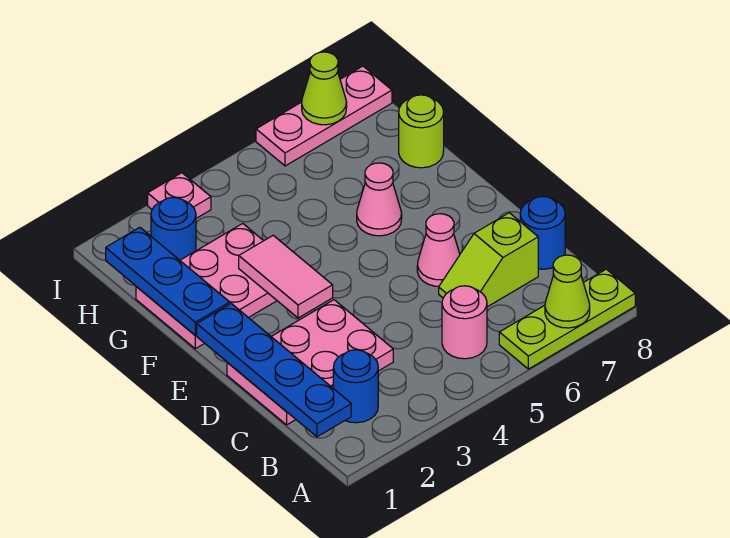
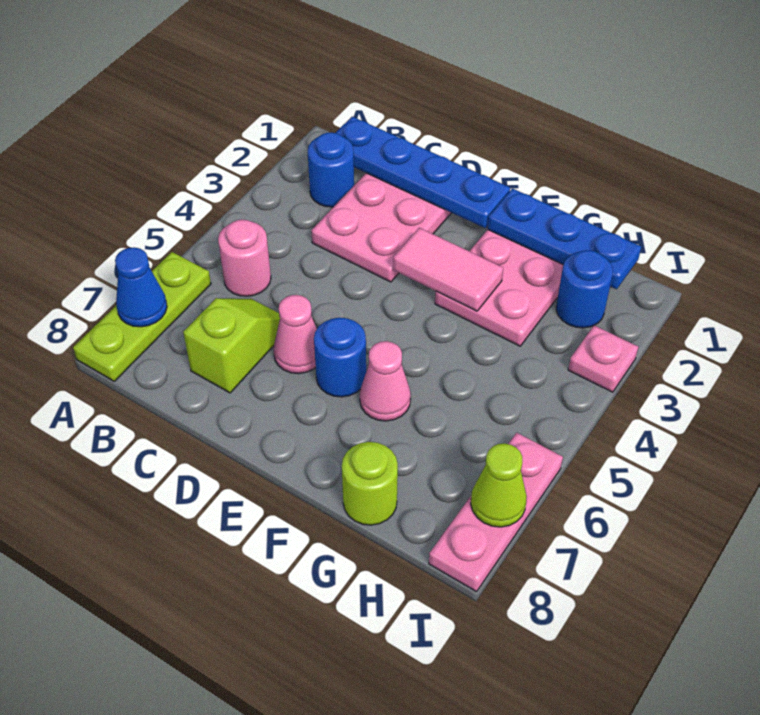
lime cone A7 level 2 -> blue cone A7 level 2
blue round brick C8 level 1 -> blue round brick E6 level 1

